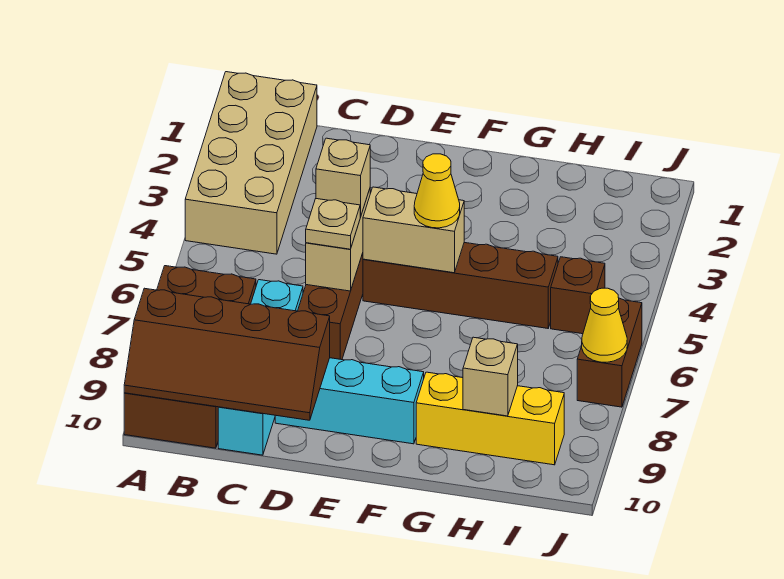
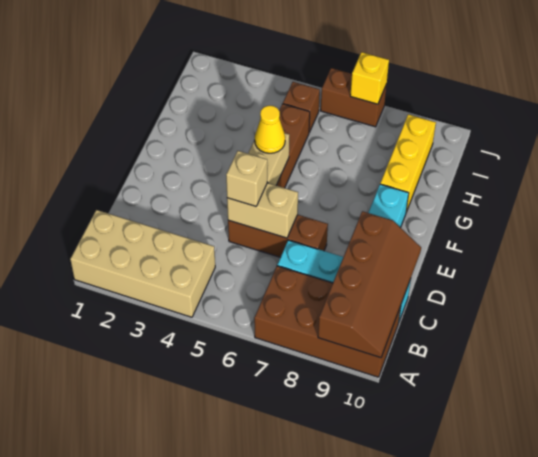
tan plate D6 level 3 -> none
tan brick H9 level 2 -> none
yellow cone J7 level 2 -> yellow brick J7 level 2

